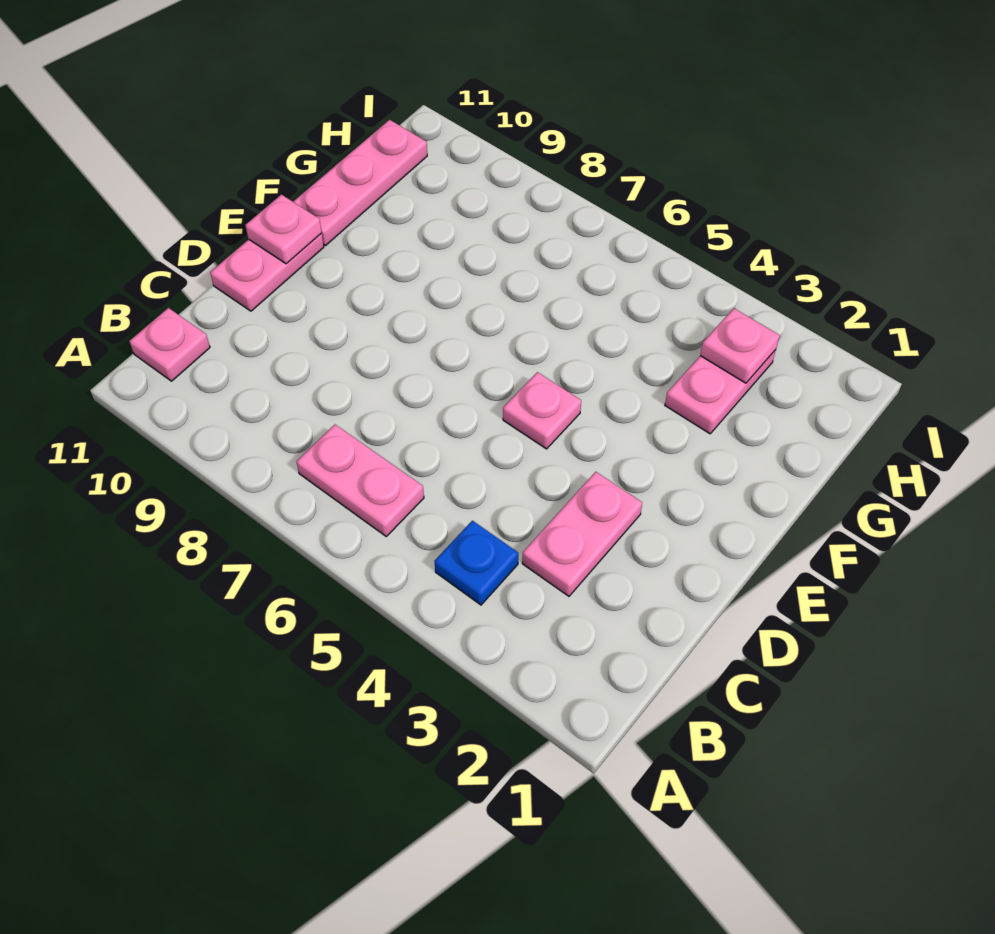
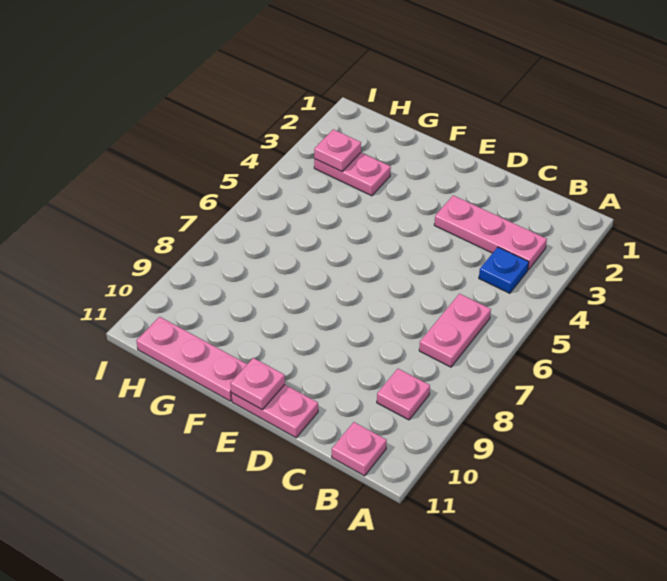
pink plate C3:D3 level 1 -> pink plate B3:D3 level 1
pink plate E5 level 1 -> pink plate B9 level 1

